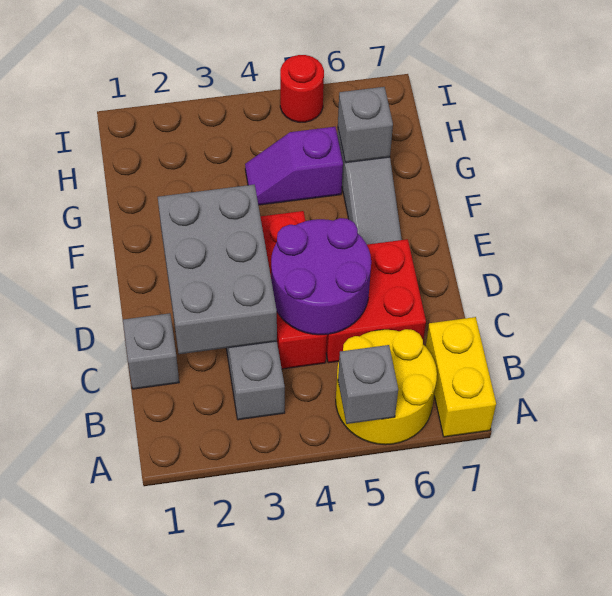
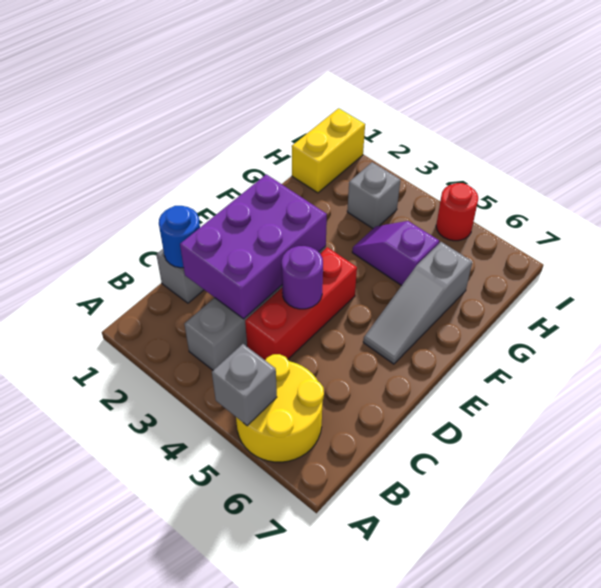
yellow brick A7:B7 level 1 -> yellow brick H1:I1 level 1
none -> blue round brick C1 level 2
grey brick C2:E3 level 2 -> purple brick C2:E3 level 2
purple round brick C4:D5 level 2 -> purple round brick D4 level 2
red brick C5:D6 level 1 -> none
grey brick G6 level 2 -> grey brick H3 level 1

